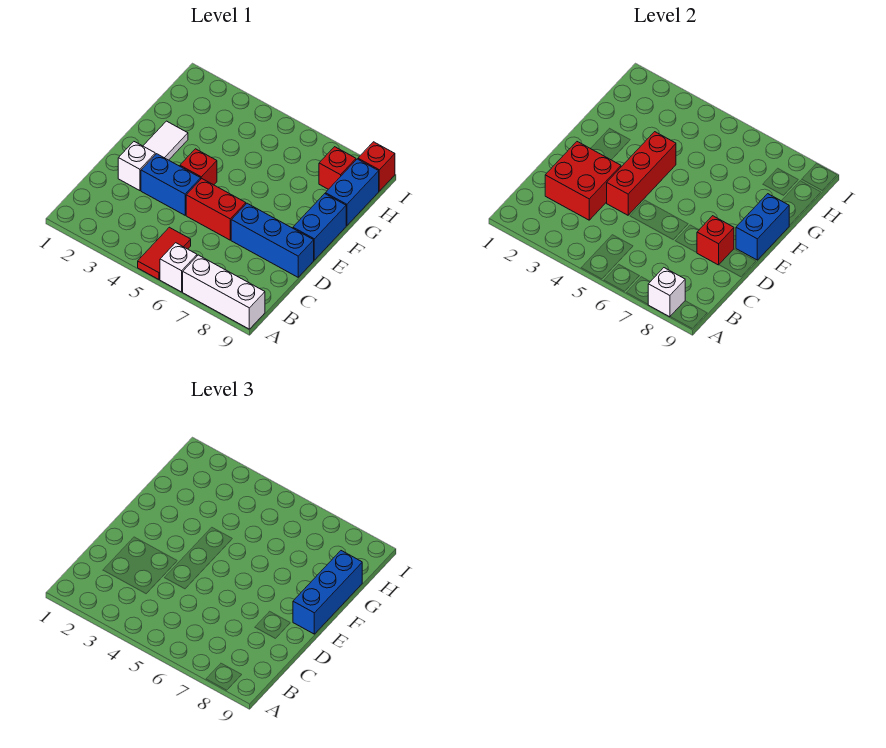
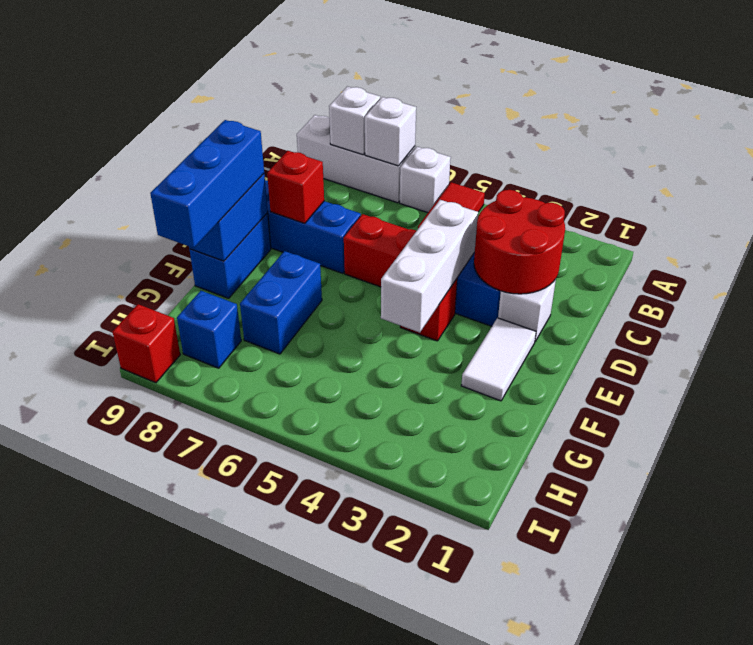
none -> white brick A7 level 2
red brick C2:D3 level 2 -> red round brick C2:D3 level 2
red brick D4:F4 level 2 -> white brick D4:F4 level 2
blue brick G9:H9 level 1 -> blue brick F7:G7 level 1
red brick H8 level 1 -> blue brick H8 level 1

